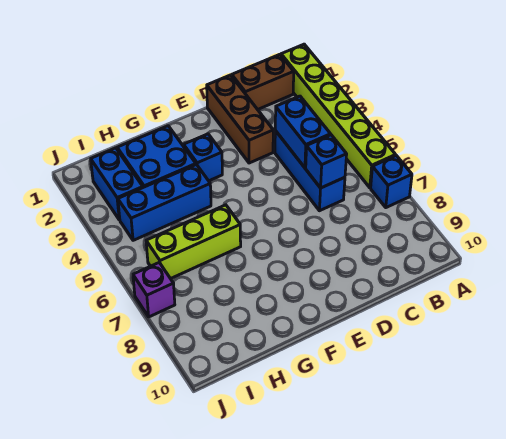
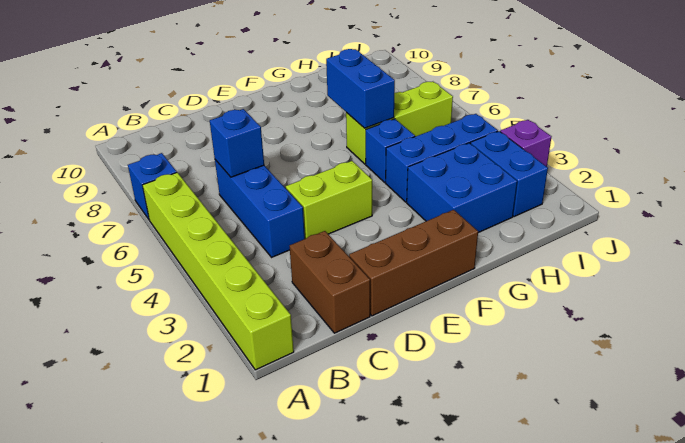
brown brick B1:C1 level 1 -> brown brick C1:C2 level 1
blue brick C4:C5 level 2 -> blue brick G6:G7 level 2
brown brick D1:D3 level 1 -> brown brick D1:F1 level 1
none -> lime brick D4:E4 level 1
blue brick F3 level 1 -> blue brick G5 level 1
purple brick J7 level 1 -> purple brick J3 level 1

